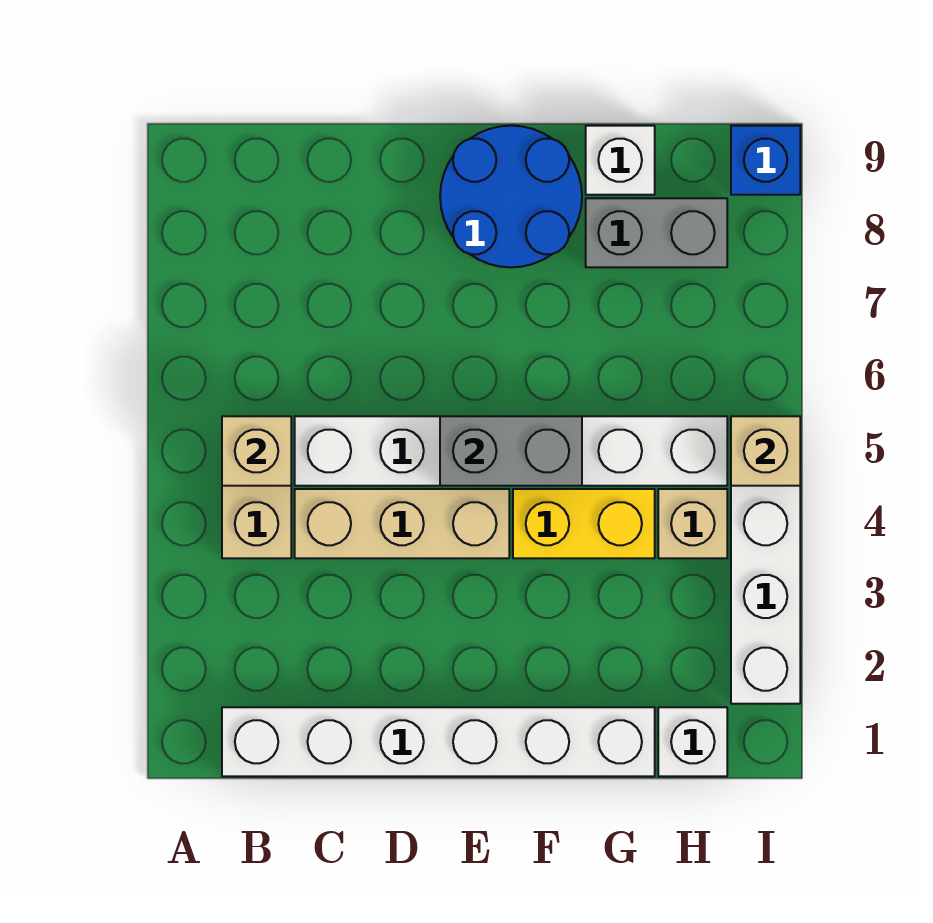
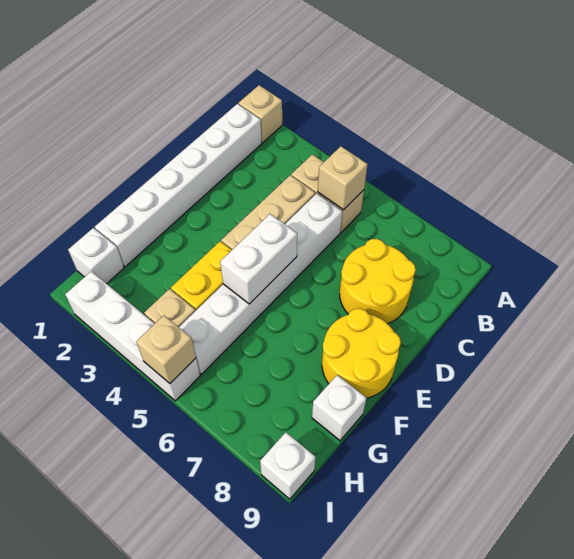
none -> tan brick A1 level 1
none -> yellow round brick C7:D8 level 1
grey brick E5:F5 level 2 -> white brick E5:F5 level 2
blue round brick E8:F9 level 1 -> yellow round brick E8:F9 level 1
grey brick G8:H8 level 1 -> none
blue brick I9 level 1 -> white brick I9 level 1

